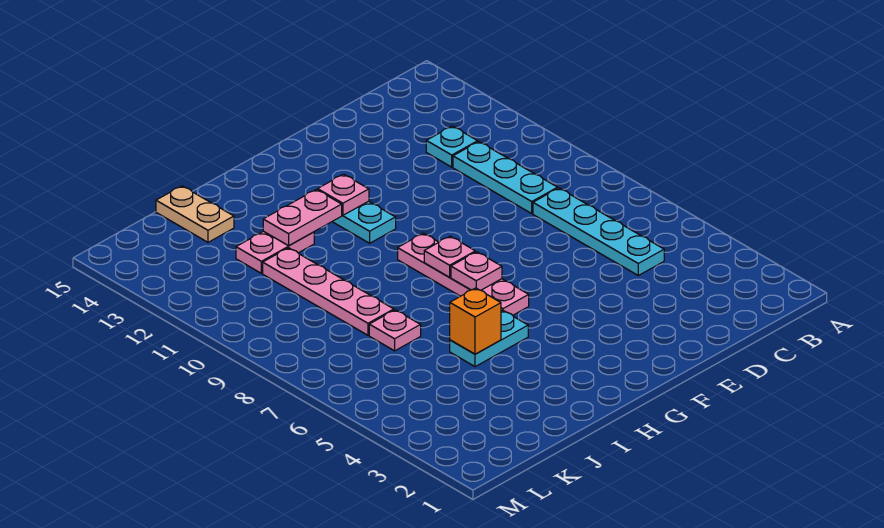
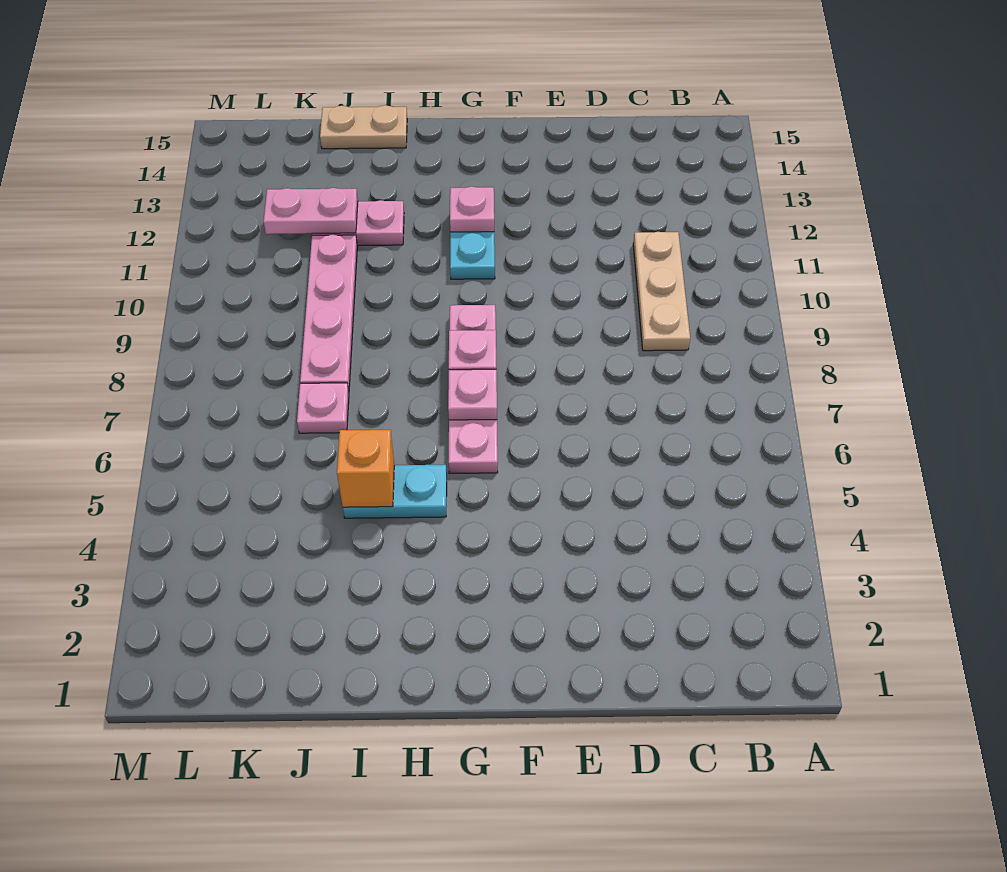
cyan plate C5:C8 level 1 -> none
cyan plate C9:C11 level 1 -> tan plate C9:C11 level 1
cyan plate C12 level 1 -> none
pink plate H12:I12 level 2 -> pink plate J12:K12 level 2
tan plate J14:J15 level 1 -> tan plate I15:J15 level 1

